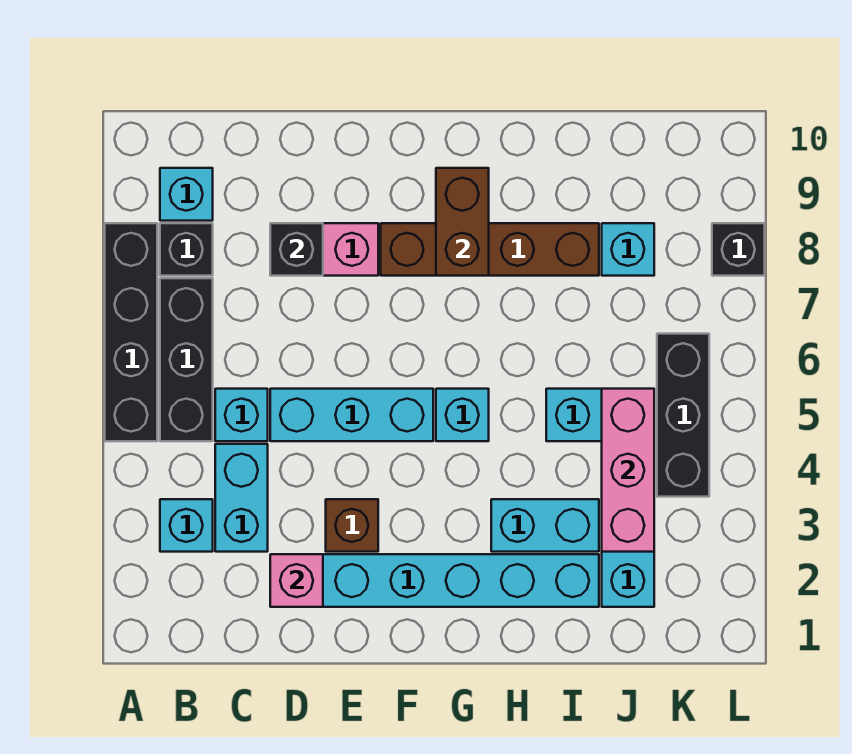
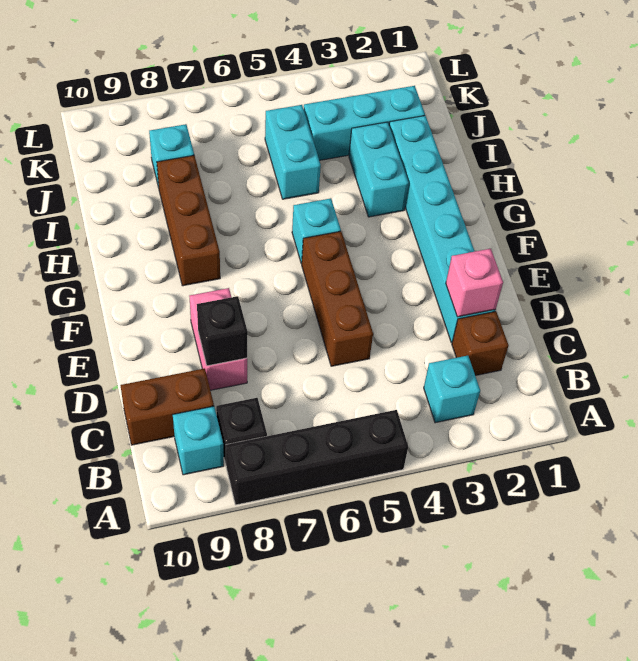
black brick B5:B7 level 1 -> none
cyan brick C3:C4 level 1 -> none
cyan brick C5 level 1 -> none
cyan brick D5:F5 level 1 -> brown brick D5:F5 level 1
brown brick E3 level 1 -> brown brick C2 level 1
brown brick F8:I8 level 1 -> brown brick G8:I8 level 1
brown brick G8:G9 level 2 -> brown brick C9:C10 level 1
pink brick J3:J5 level 2 -> none
black brick K4:K6 level 1 -> none
black brick L8 level 1 -> none

